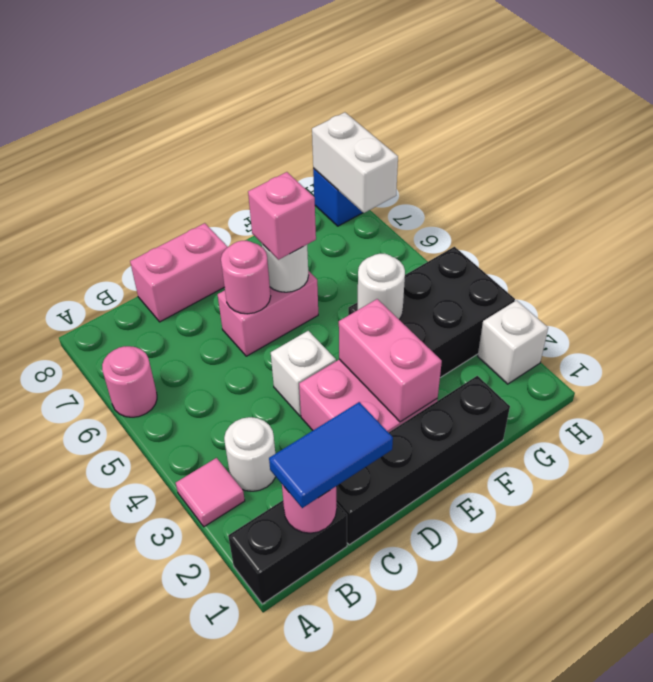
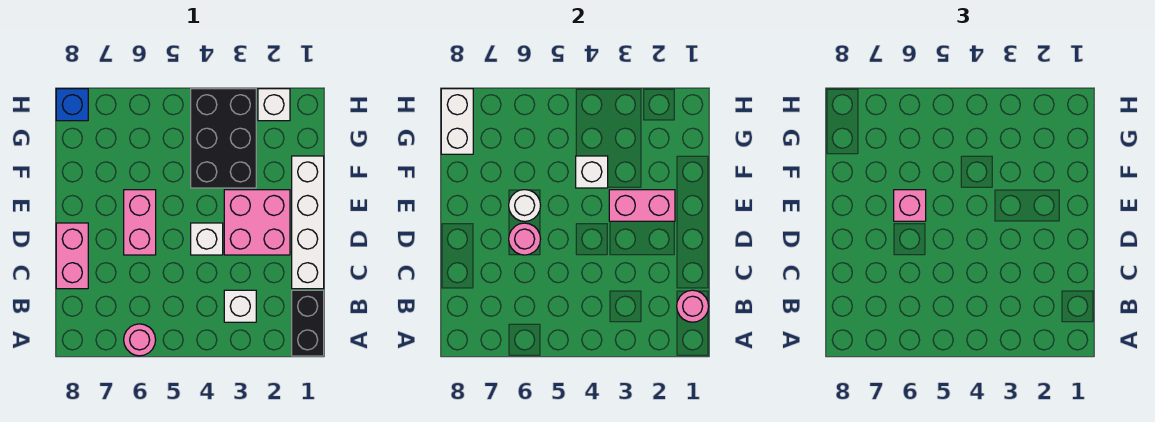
pink tile A3 level 1 -> none
blue tile B1:C1 level 3 -> none
white round brick B3 level 1 -> white brick B3 level 1
black brick C1:F1 level 1 -> white brick C1:F1 level 1
white round brick F4 level 2 -> white brick F4 level 2
white brick H7:H8 level 2 -> white brick G8:H8 level 2

